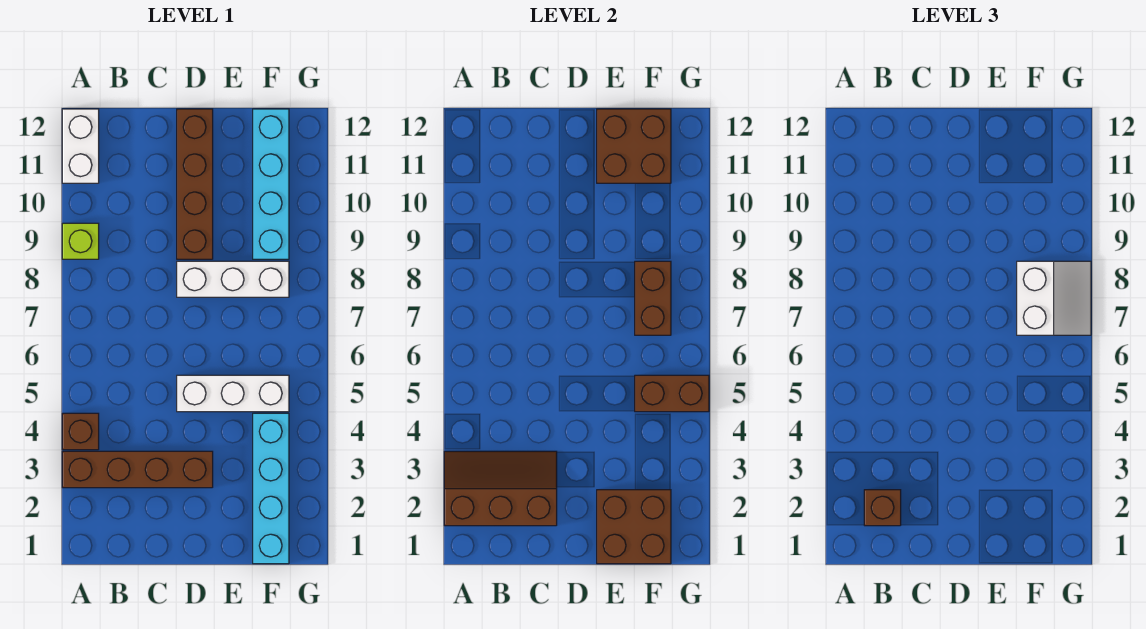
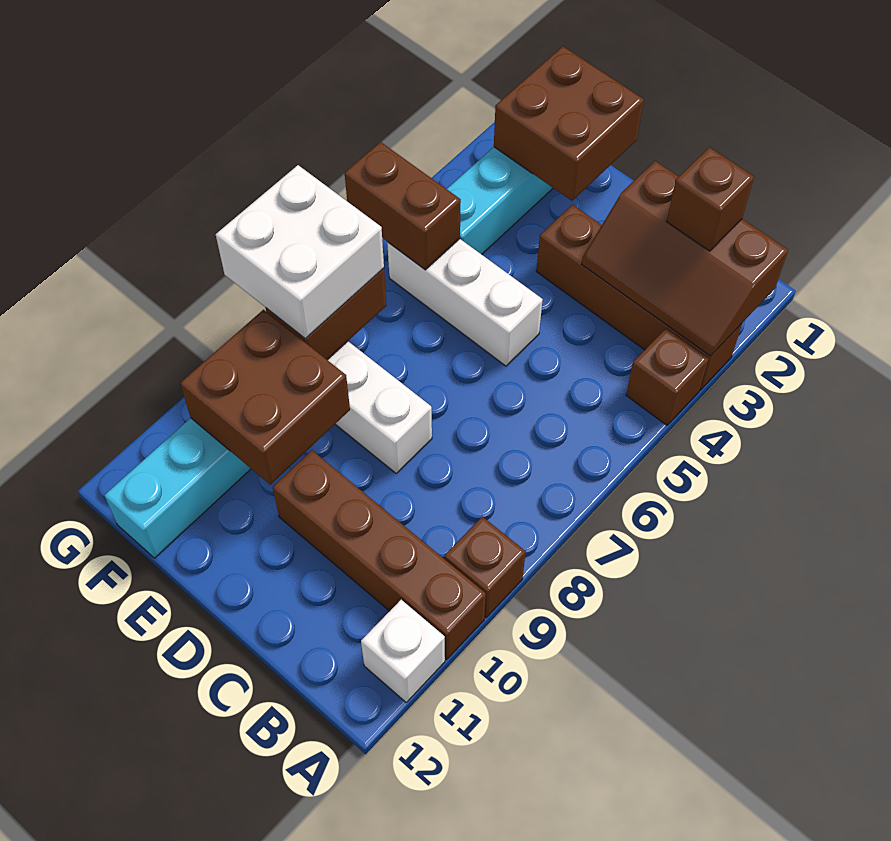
lime brick A9 level 1 -> brown brick A9 level 1
white brick A11:A12 level 1 -> white brick A11 level 1
brown brick D9:D12 level 1 -> brown brick A10:D10 level 1
brown brick E11:F12 level 2 -> brown brick E9:F10 level 2
white slope F7:G8 level 3 top F -> white brick F7:G8 level 3

